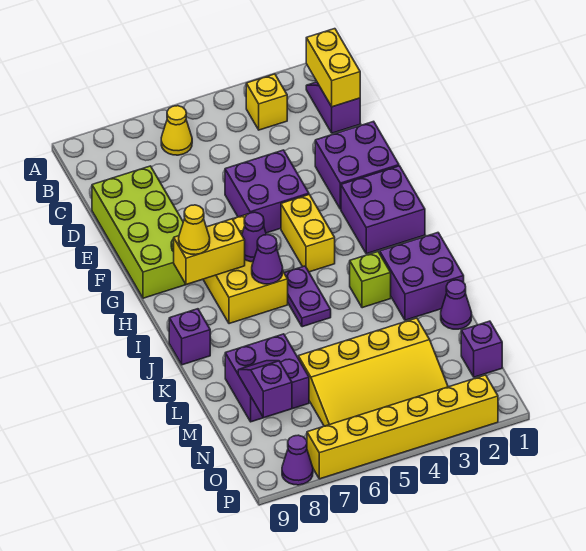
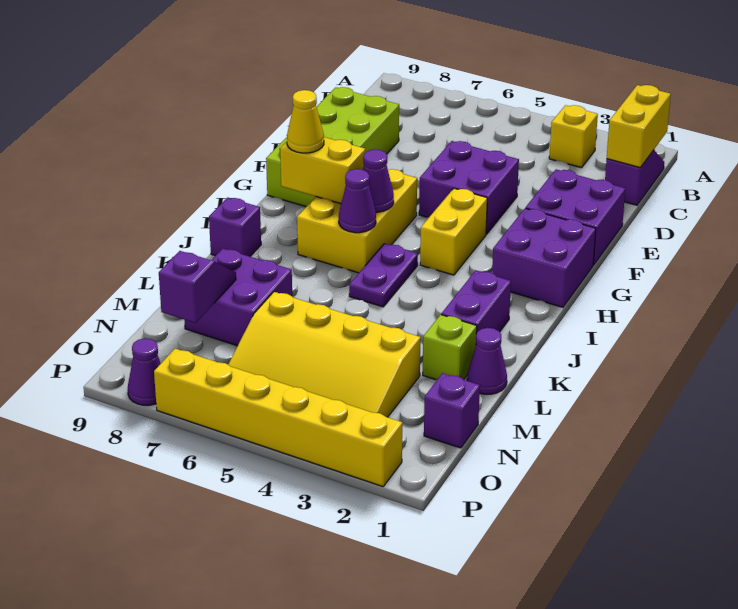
yellow cone B6 level 1 -> none
purple brick J1:K2 level 1 -> purple brick J2:K2 level 1
lime brick J3 level 1 -> lime brick L2 level 1

